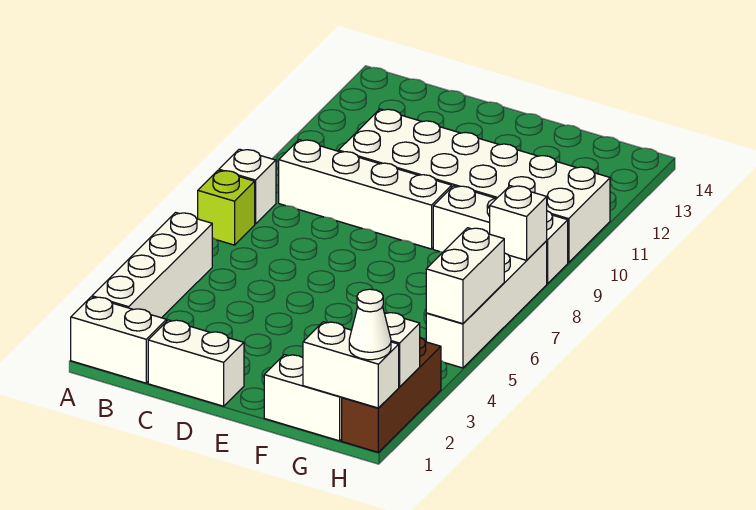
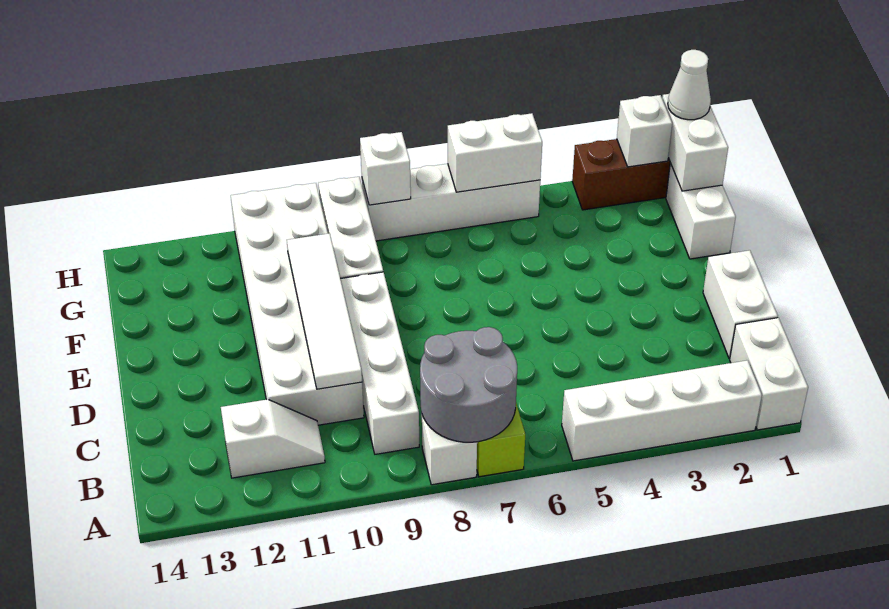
none -> grey round brick A7:B8 level 2
none -> white slope B11:B12 level 1 top 12
none -> white tile C10:F10 level 2

